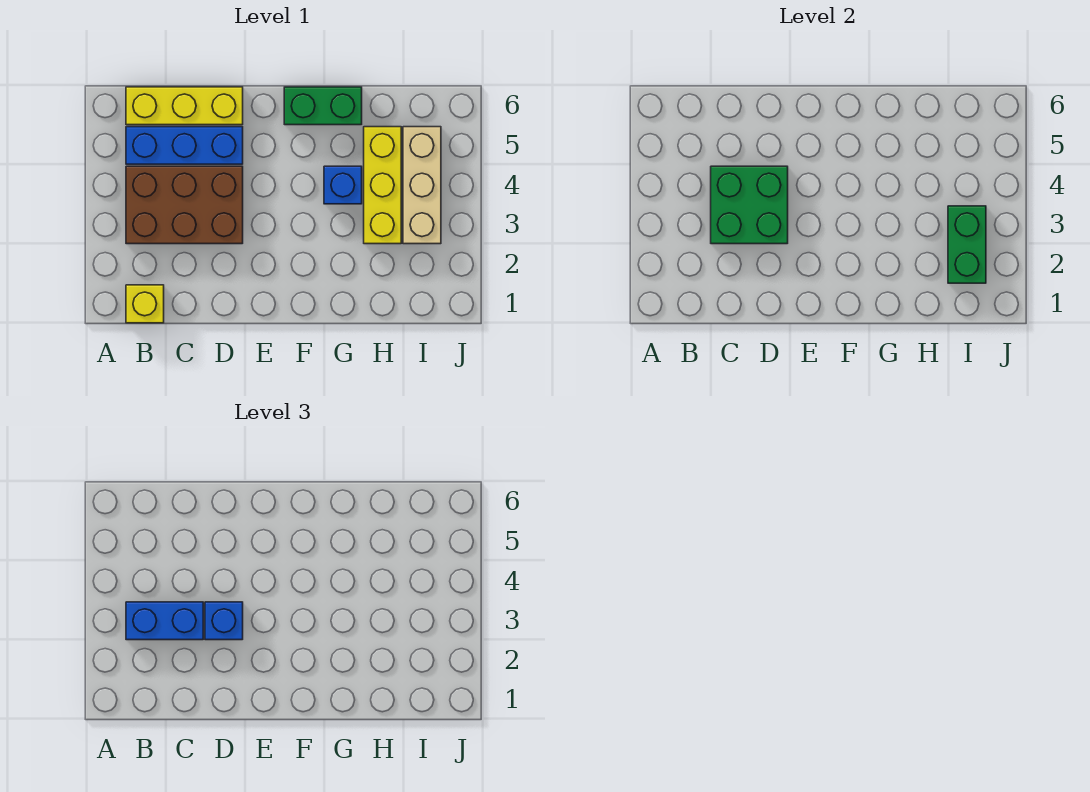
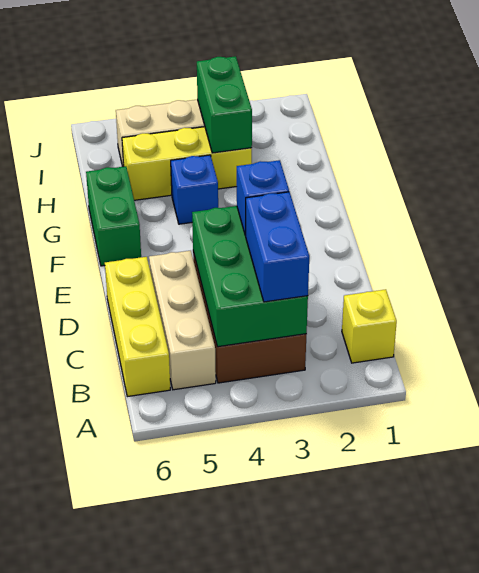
blue brick B5:D5 level 1 -> tan brick B5:D5 level 1
green brick C3:D4 level 2 -> green brick B3:D4 level 2
green brick I2:I3 level 2 -> green brick H3:I3 level 2

